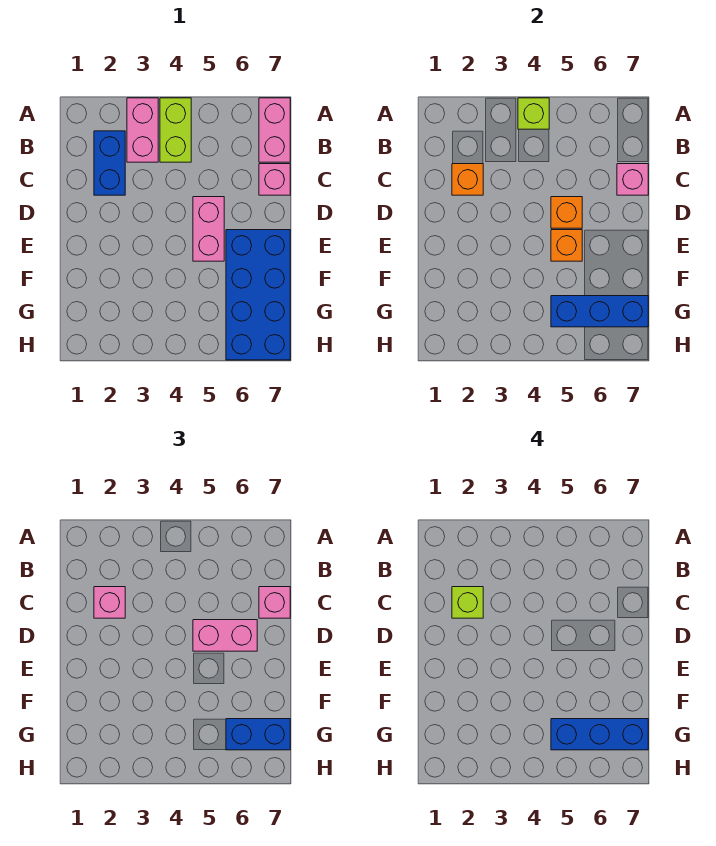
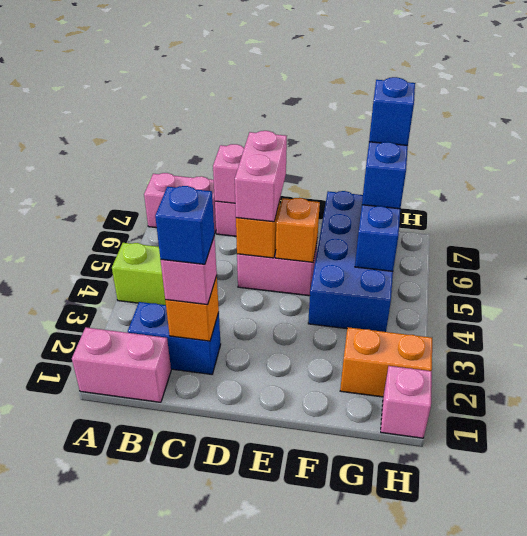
pink brick A3:B3 level 1 -> pink brick A1:B1 level 1
lime brick A4 level 2 -> none
lime brick C2 level 4 -> blue brick C2 level 4
pink brick C7 level 3 -> pink brick H1 level 1
blue brick E6:H7 level 1 -> blue brick F4:G7 level 1
none -> orange brick G2:H2 level 1
blue brick G5:G7 level 4 -> blue brick G7 level 4

